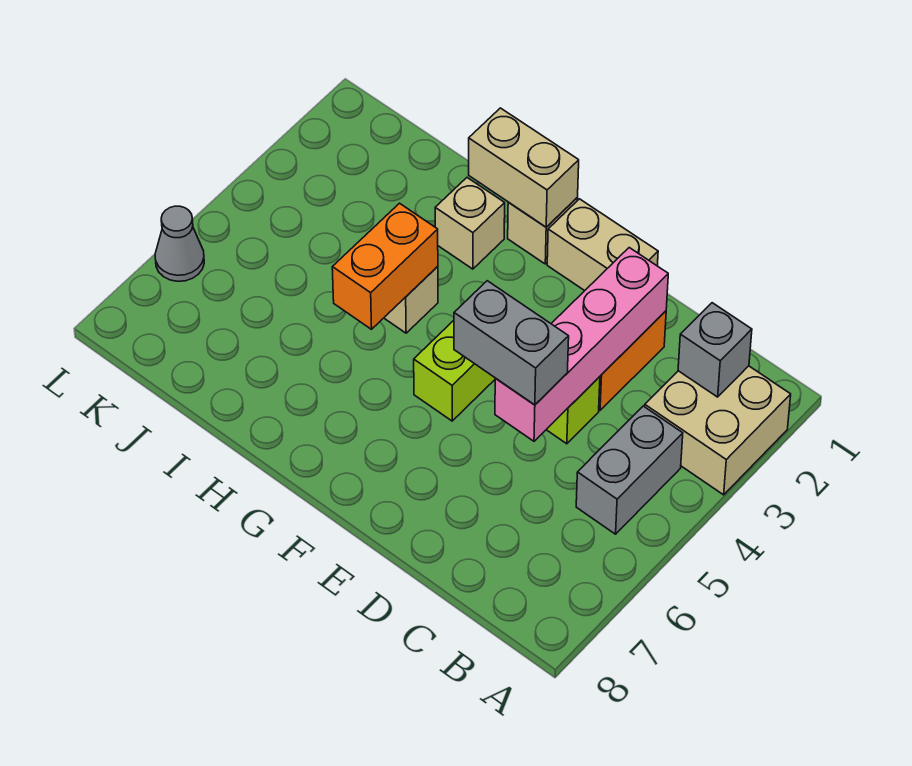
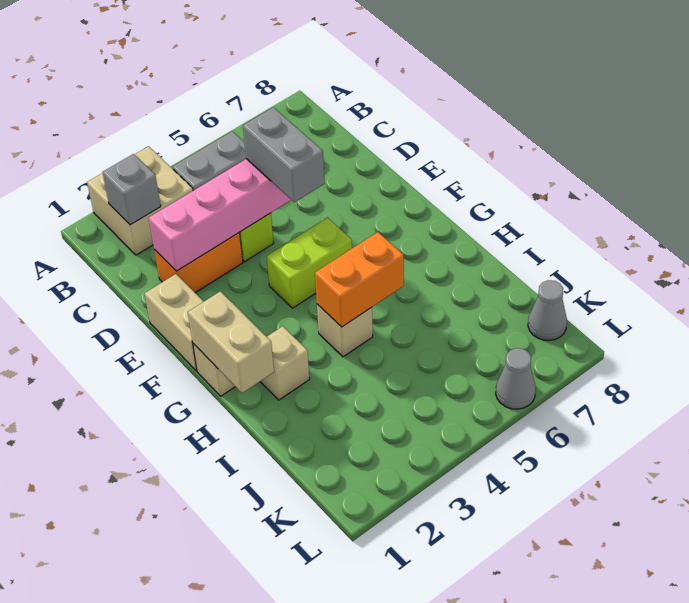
none -> grey cone K8 level 1

